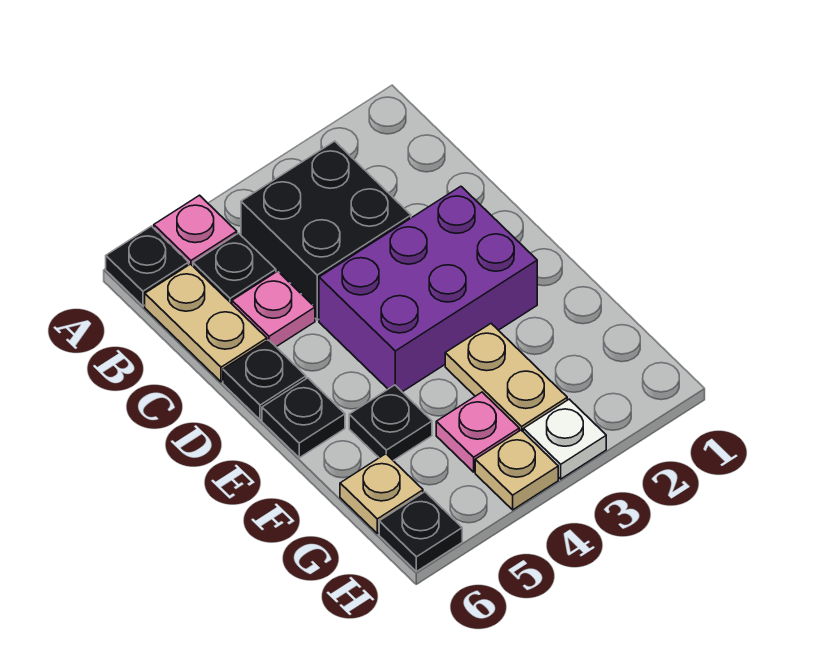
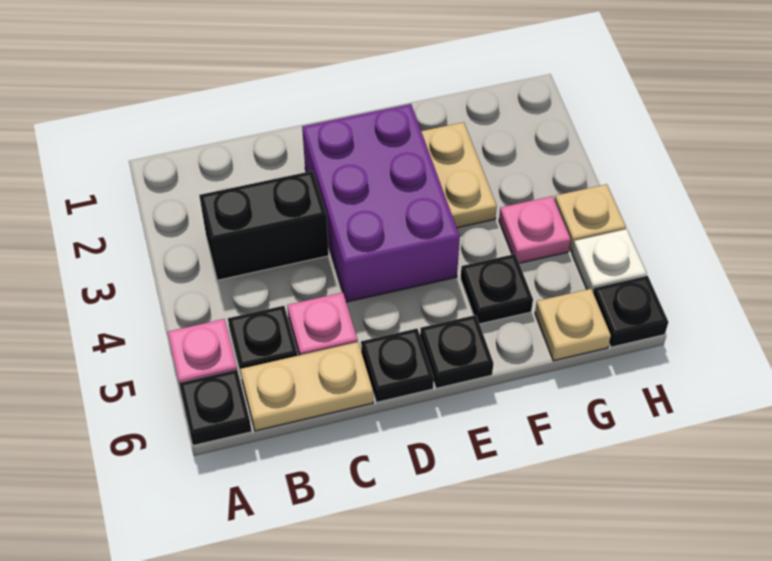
black brick B3:C4 level 1 -> black brick B3:C3 level 1
tan plate F3:G3 level 1 -> tan plate F2:F3 level 1
white plate H3 level 1 -> white plate H5 level 1

